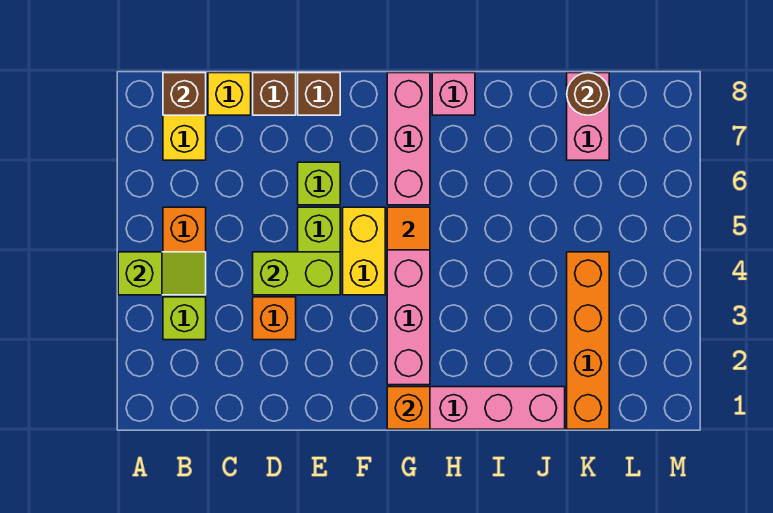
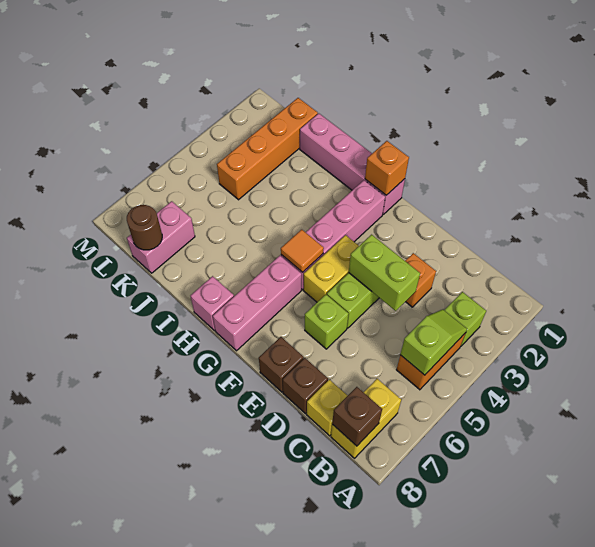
lime slope A4:B4 level 2 top A -> lime slope B4:B5 level 2 top 5

